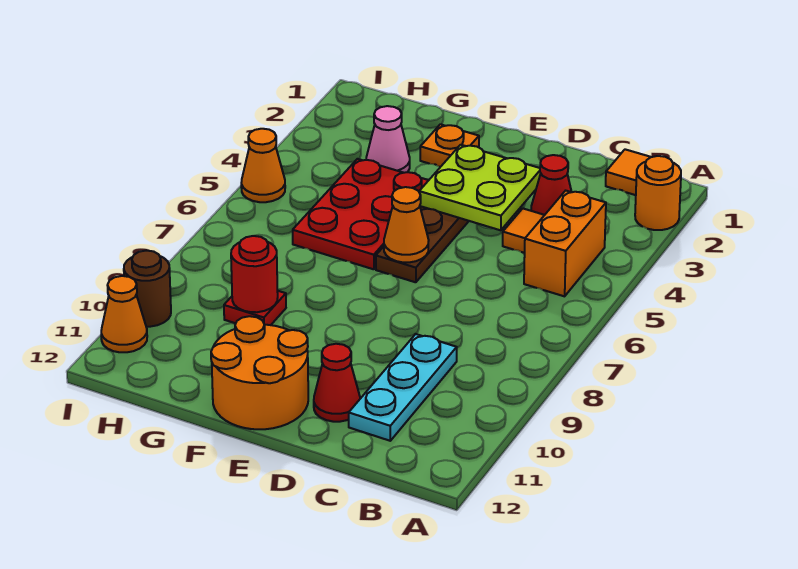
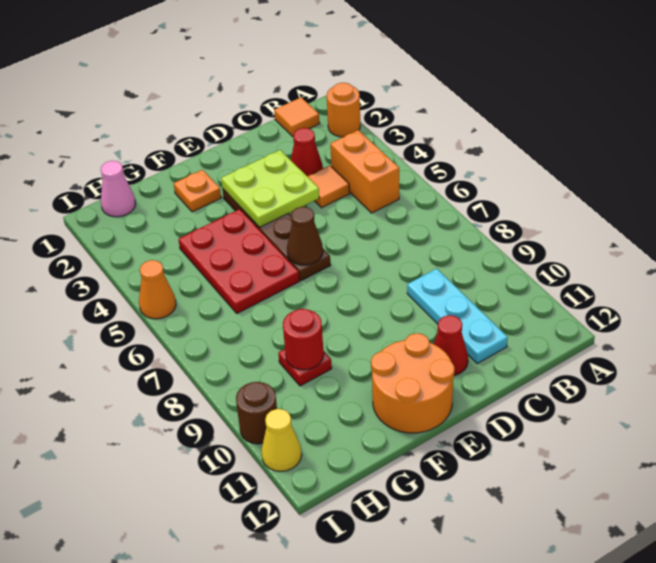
orange cone E6 level 2 -> brown cone E6 level 2
pink cone G3 level 1 -> pink cone H1 level 1
orange cone I11 level 1 -> yellow cone I11 level 1

